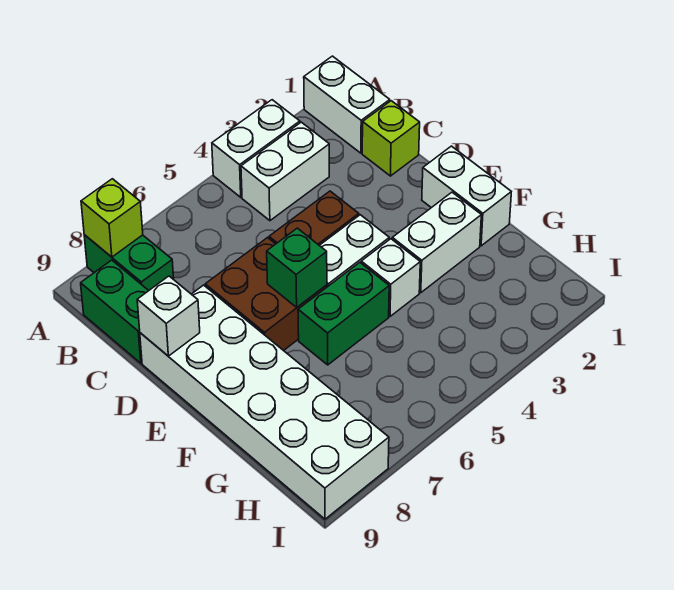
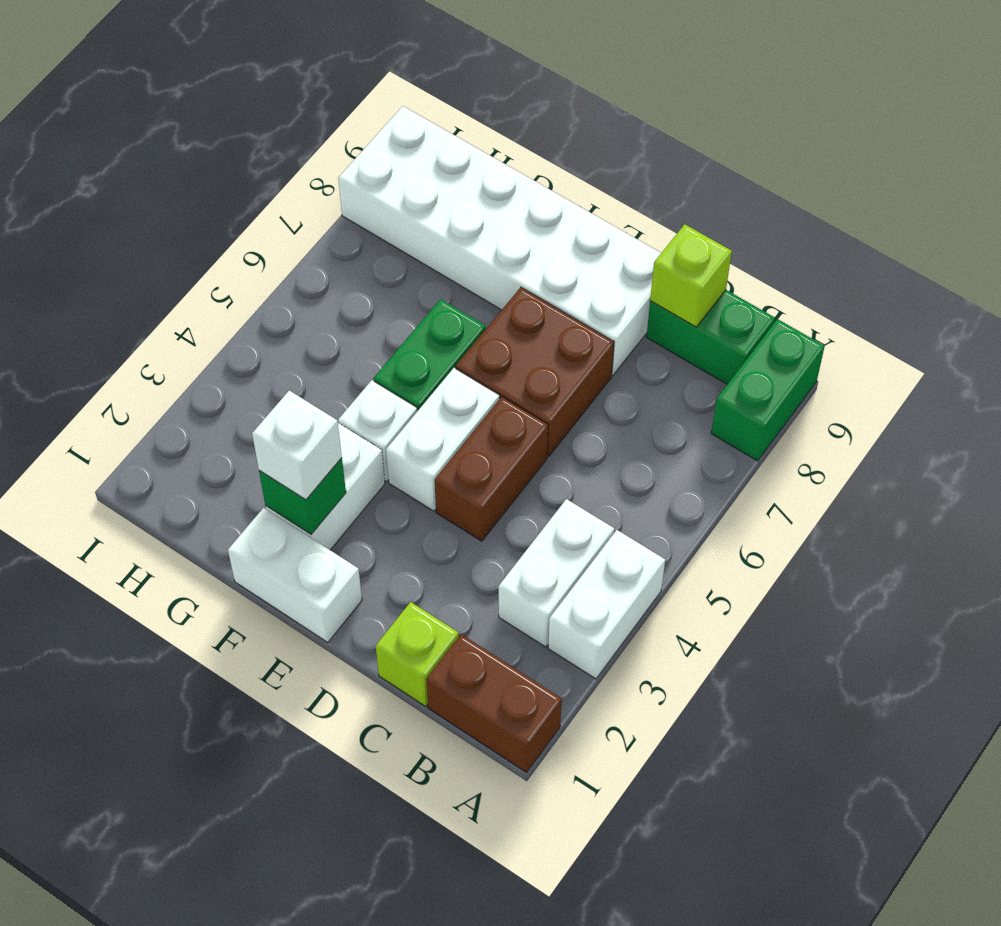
white brick A1:B1 level 1 -> brown brick A1:B1 level 1
green brick A8:B8 level 1 -> green brick A8:A9 level 1
lime brick A8 level 2 -> lime brick C9 level 2
white brick D9 level 2 -> white brick F2 level 3
green brick E6 level 2 -> green brick F2 level 2

